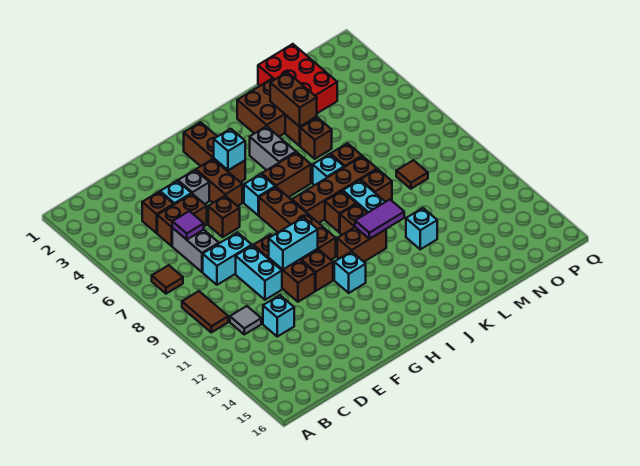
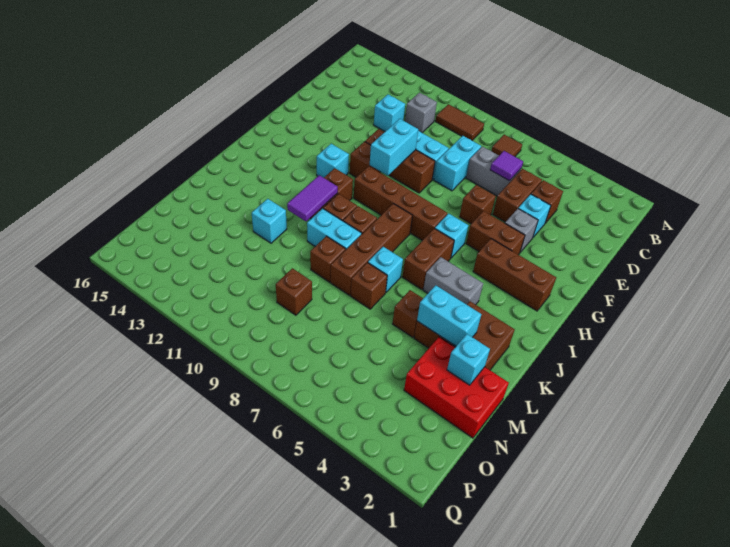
grey tile C11 level 1 -> grey brick C11 level 1
cyan brick H4 level 2 -> cyan brick M2 level 2
brown brick L3:L4 level 2 -> cyan brick L3:L4 level 2
brown tile N9 level 1 -> brown brick N9 level 1

